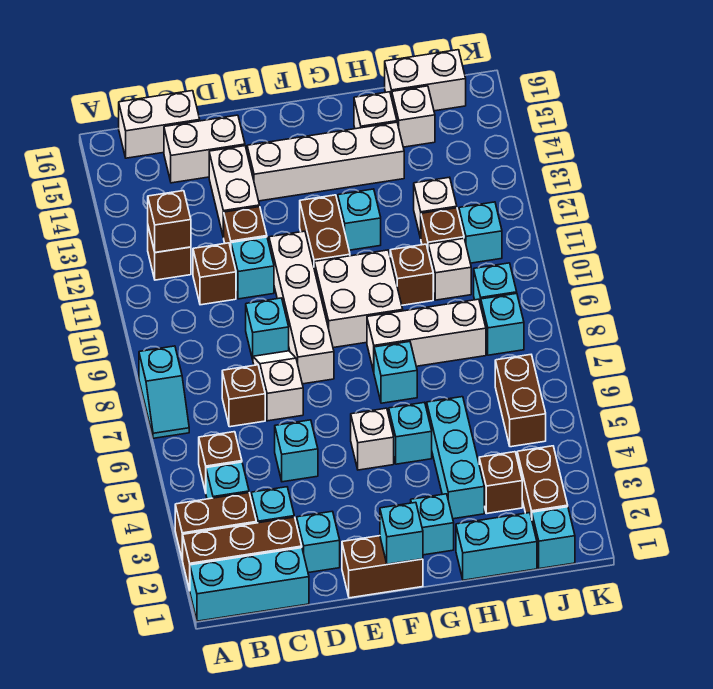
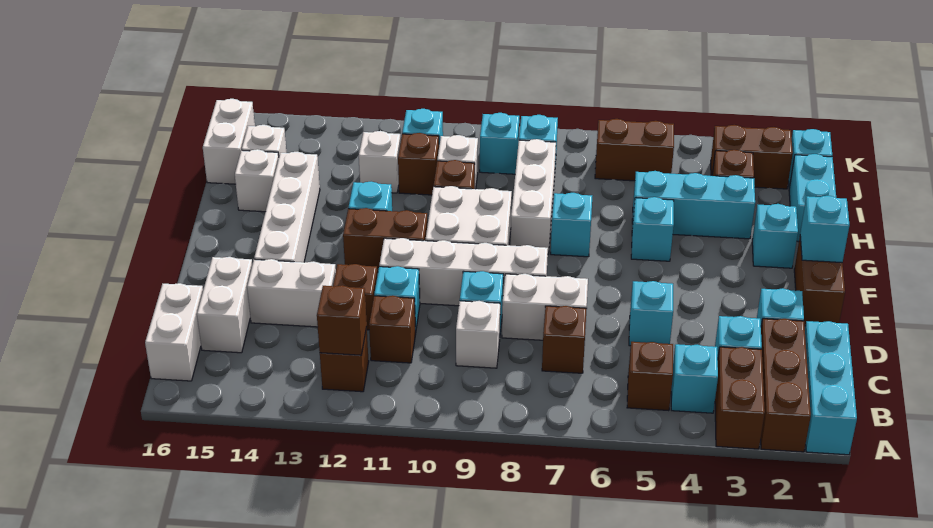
cyan slope A7:A8 level 1 top 8 -> none
white slope D7:D8 level 1 top 7 -> white brick D7:D8 level 1
white brick F5 level 1 -> white brick C9 level 1

